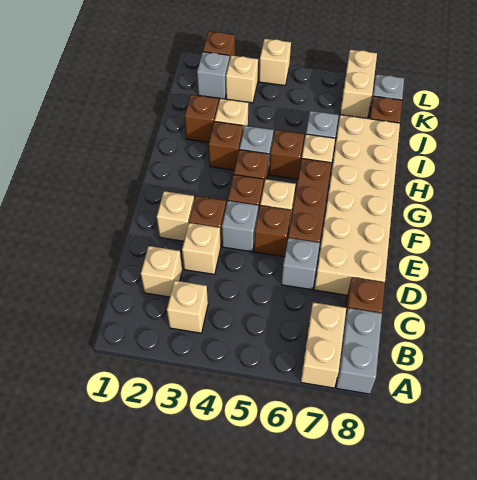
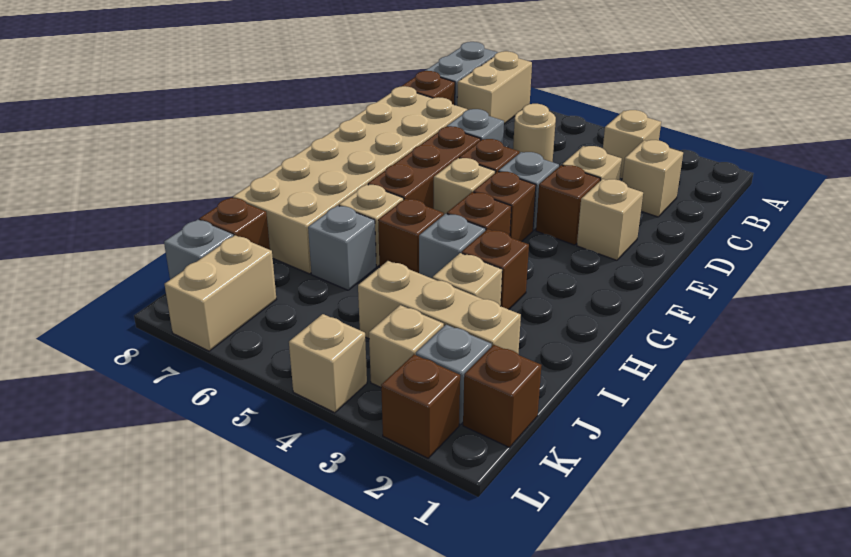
none -> tan round brick C5 level 1
brown brick I2 level 1 -> brown brick K1 level 1
none -> tan brick J2:J4 level 1

